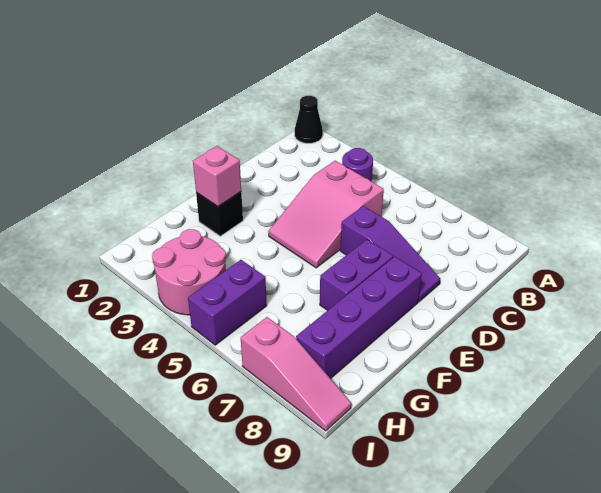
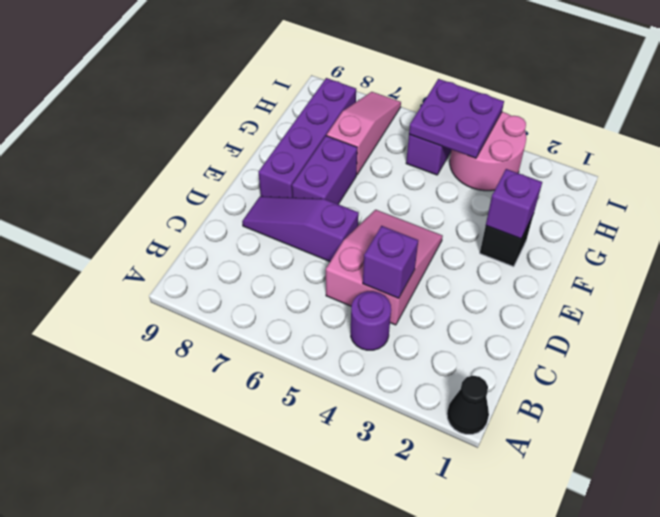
none -> purple brick C4 level 2
pink brick F2 level 2 -> purple brick F2 level 2
none -> purple plate H4:I5 level 2
pink slope I7:I9 level 1 top 7 -> pink slope G7:I7 level 1 top G

